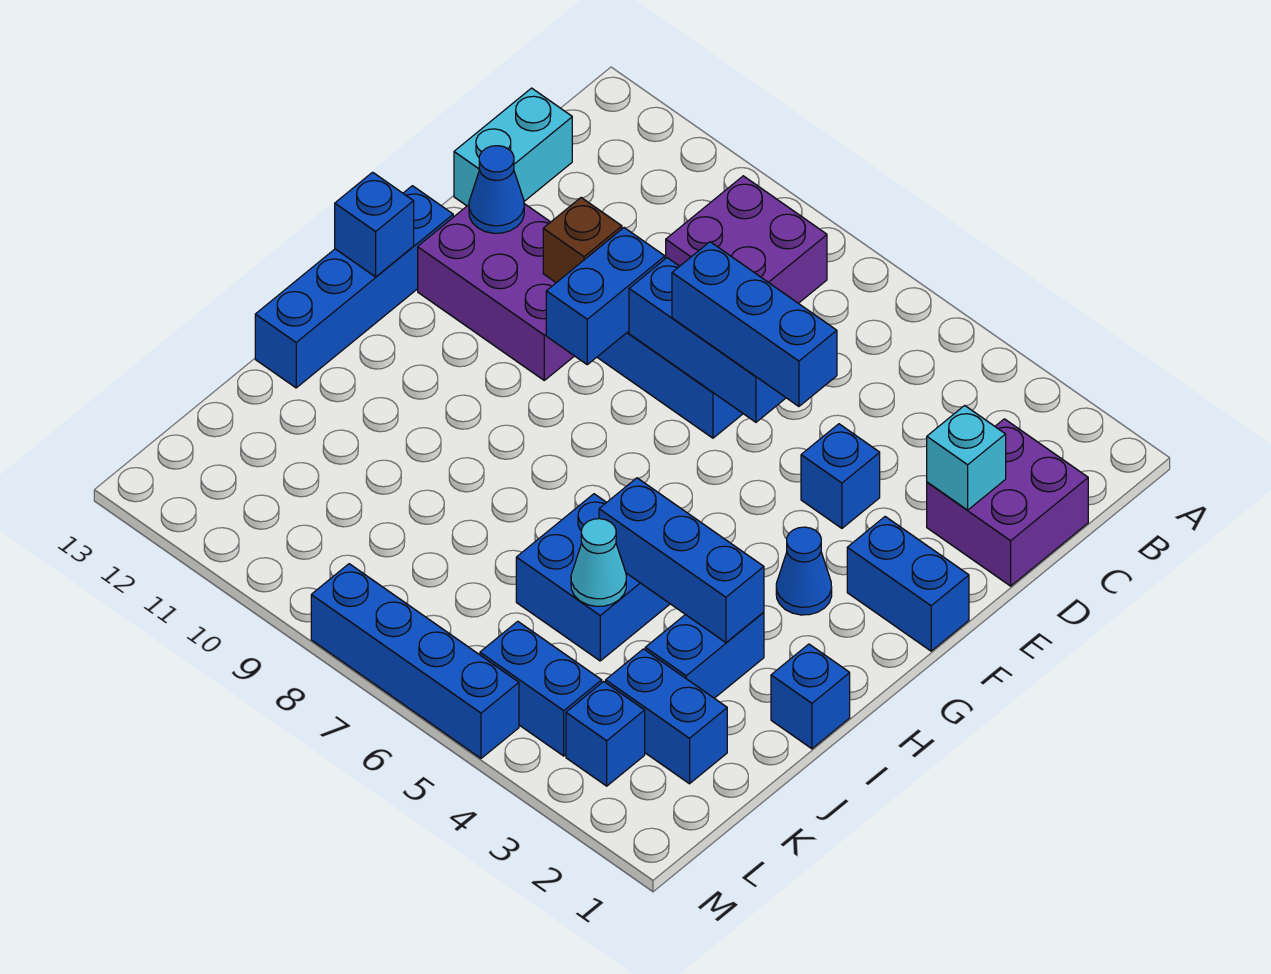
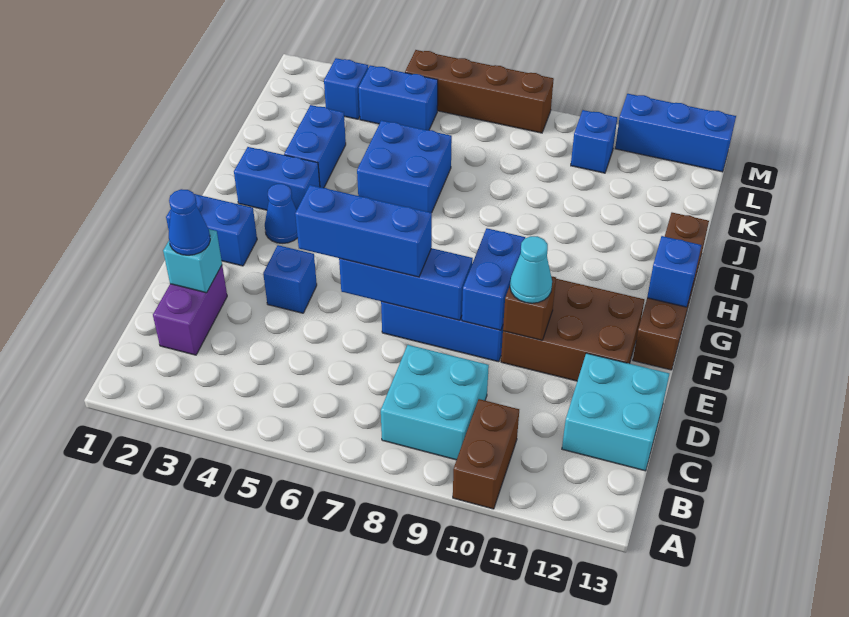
none -> brown brick A10:B10 level 1
purple brick B8:C9 level 1 -> cyan brick B8:C9 level 1
purple brick C1:D2 level 1 -> purple brick C2:D2 level 1
cyan brick C13:D13 level 1 -> cyan brick C12:D13 level 1
purple brick E10:F12 level 1 -> brown brick E10:F12 level 1
blue cone E12 level 2 -> blue cone D2 level 3
blue brick F13:I13 level 1 -> brown brick F13:I13 level 1
blue brick I1 level 1 -> blue brick L10 level 1
blue brick I3:I5 level 2 -> blue brick M11:M13 level 1
cyan cone J5 level 2 -> cyan cone E10 level 3
blue brick K2:K3 level 1 -> blue brick H2:H3 level 1
blue brick M5:M8 level 1 -> brown brick M5:M8 level 1

